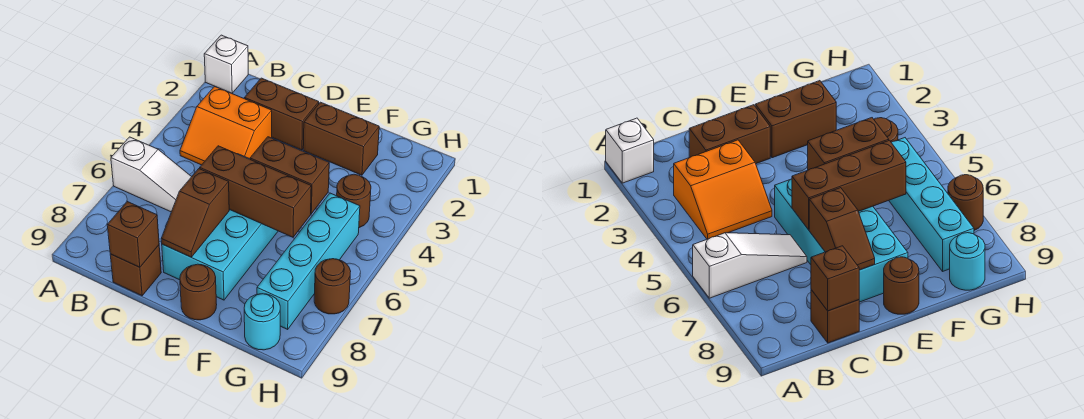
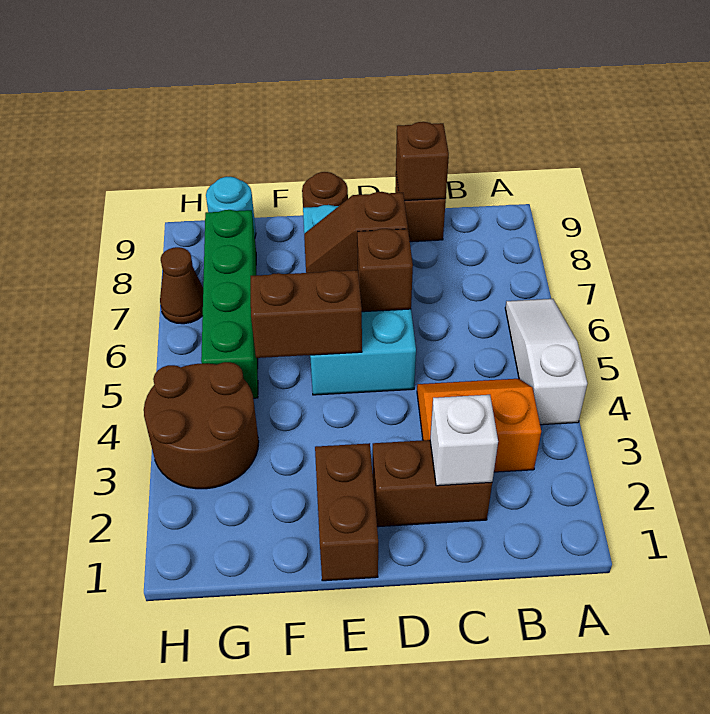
white brick A1 level 1 -> white brick C2 level 2
white slope A6:C6 level 1 top A -> white slope A4:A6 level 1 top 4
brown brick D6:F6 level 2 -> brown brick D6 level 2
brown slope D7:D8 level 2 top 7 -> brown slope D7:E7 level 2 top D
brown brick E2:F2 level 1 -> brown brick E1:E2 level 1
brown round brick G4 level 1 -> brown round brick G3:H4 level 1
cyan brick G5:G8 level 1 -> green brick G5:G8 level 1
brown round brick H7 level 1 -> brown cone H7 level 1

